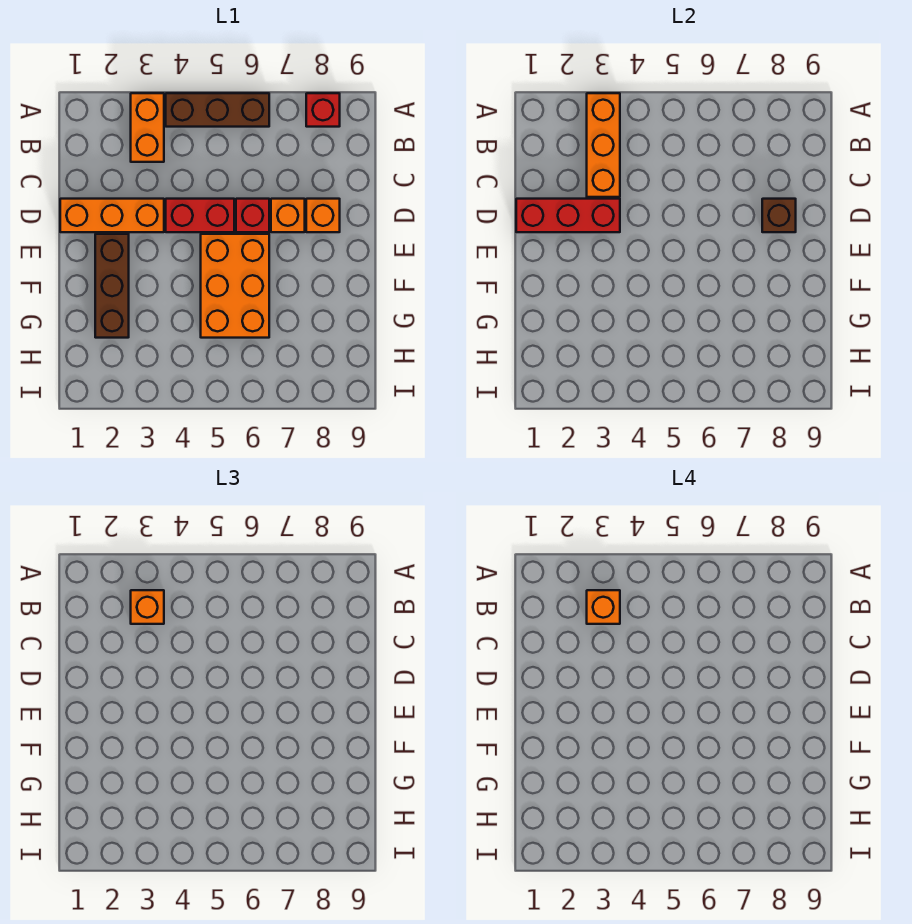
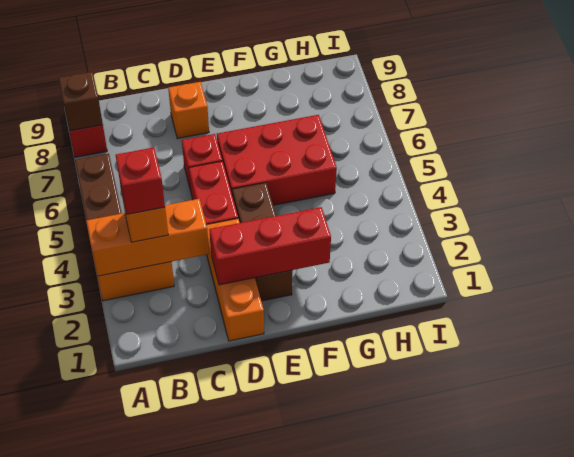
orange brick B3 level 4 -> red brick B3 level 4
red brick D1:D3 level 2 -> red brick D2:F2 level 2
orange brick D7 level 1 -> none
brown brick D8 level 2 -> brown brick A8 level 2
brown brick E2:G2 level 1 -> brown brick E2:E4 level 1
orange brick E5:G6 level 1 -> red brick E5:G6 level 1

